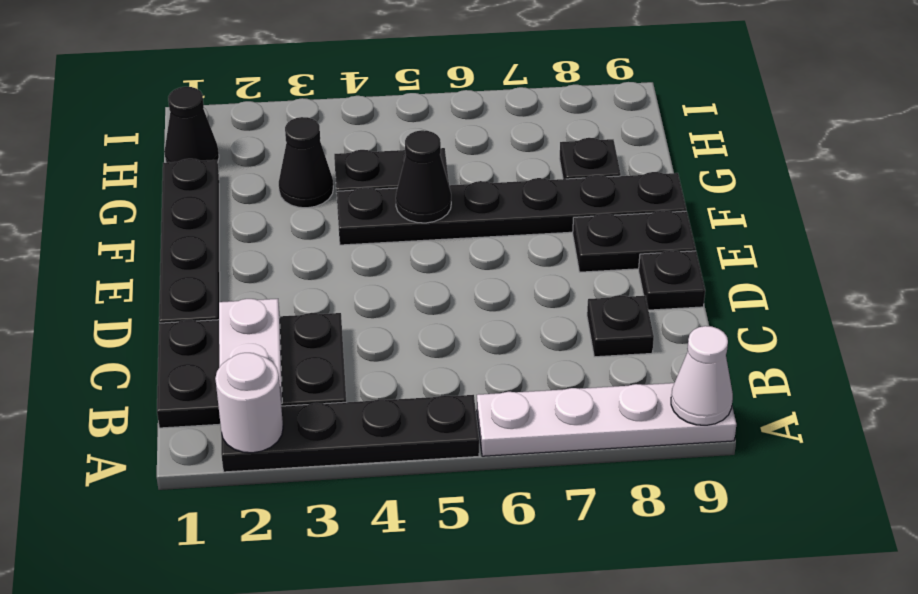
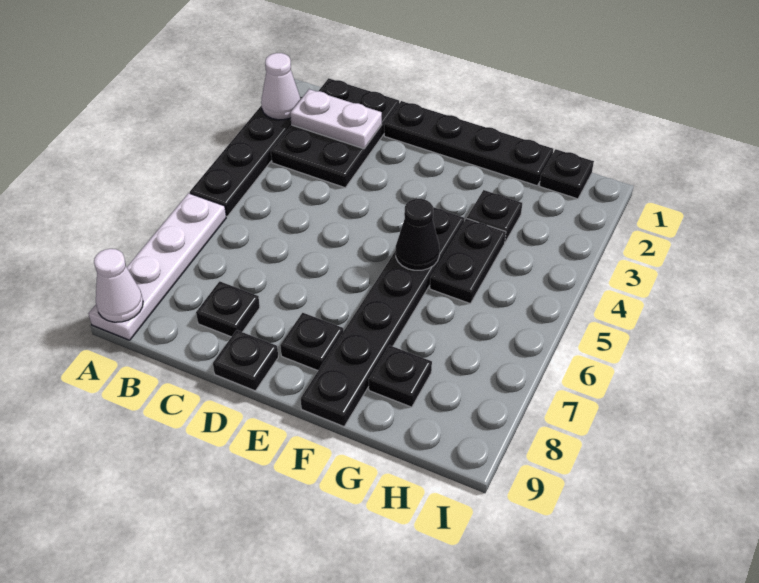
white round brick A2 level 2 -> white cone A2 level 2
black plate E8:E9 level 1 -> black plate E8 level 1
black cone G3 level 1 -> black plate G3 level 1
black cone H1 level 1 -> black plate H1 level 1

